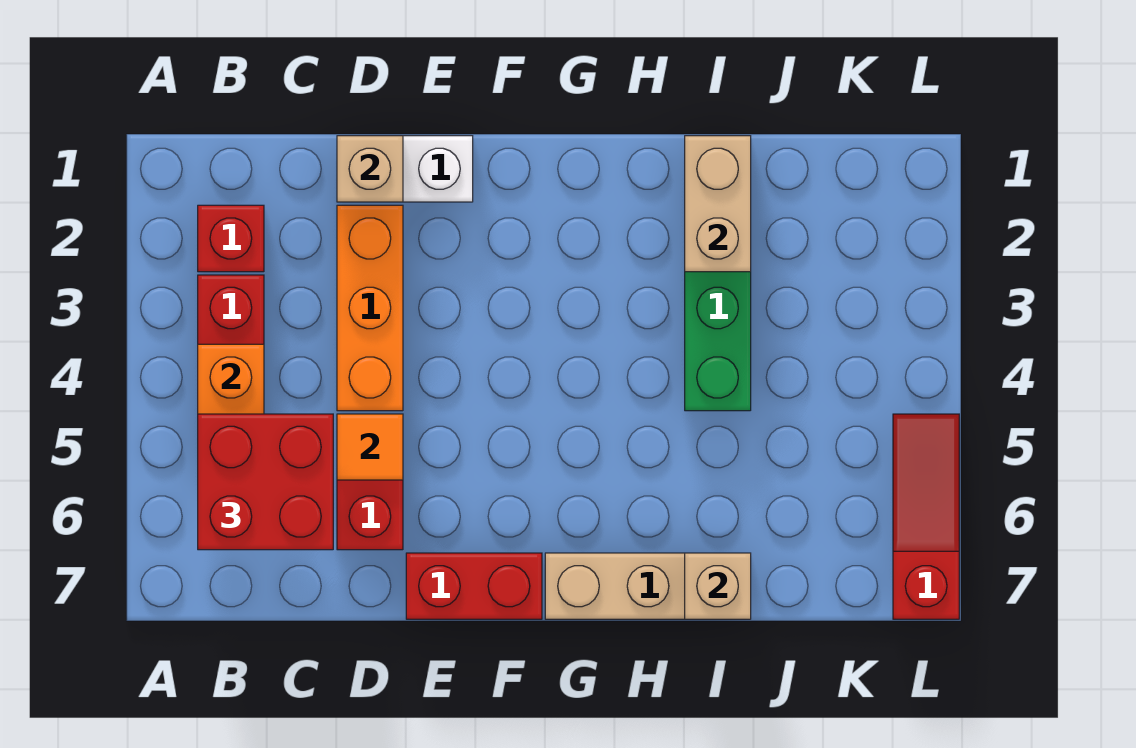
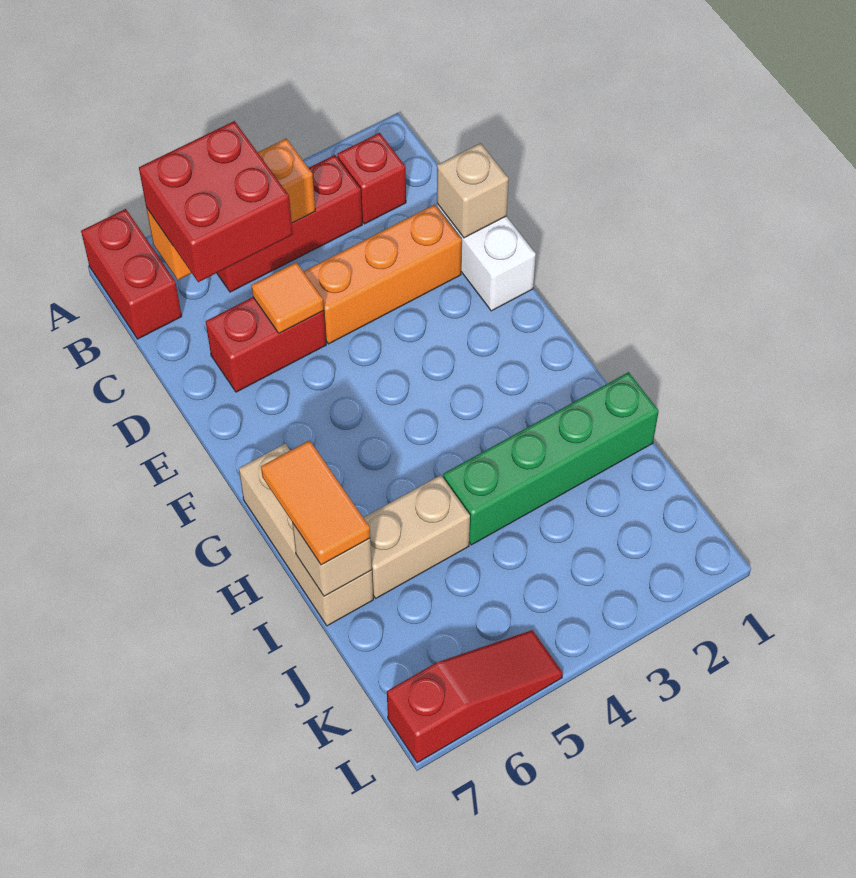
red brick E7:F7 level 1 -> red brick A7:B7 level 1
none -> orange tile H7:I7 level 3
tan brick I1:I2 level 2 -> tan brick I5:I6 level 1

